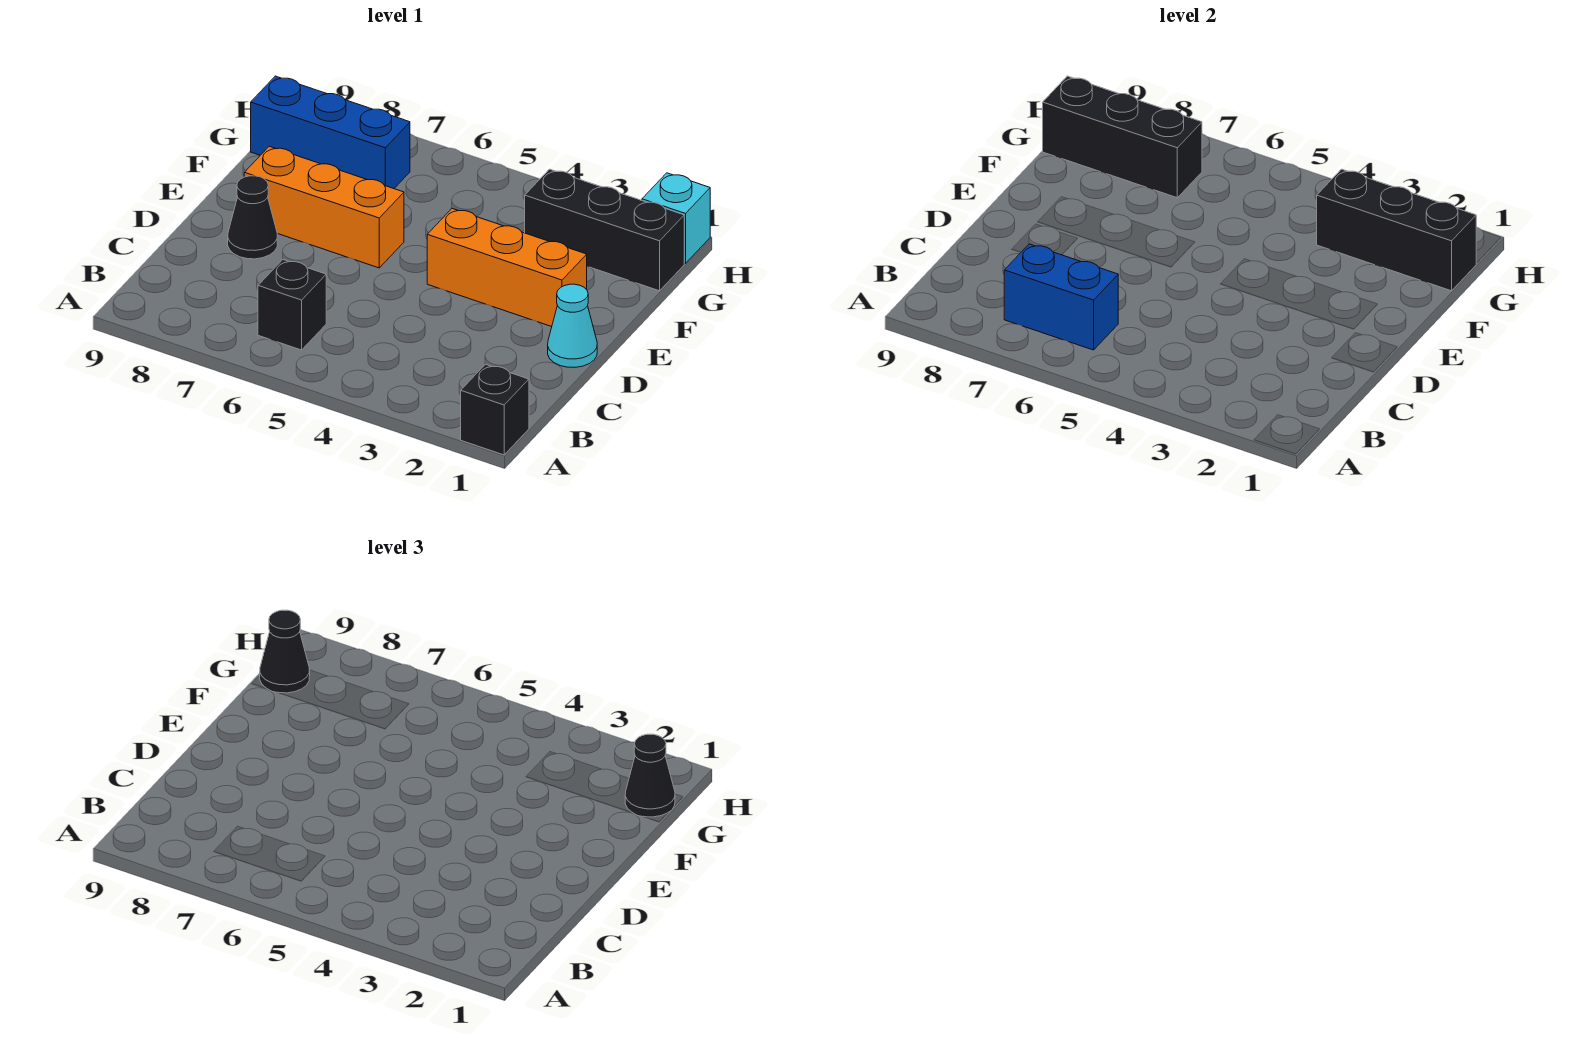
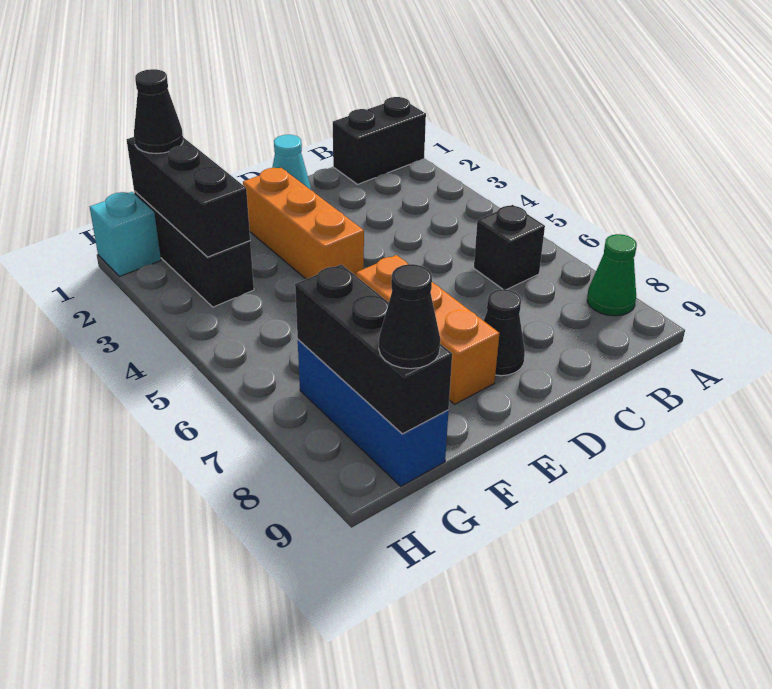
black brick A1 level 1 -> black brick A1:B1 level 1
none -> green cone A8 level 1
blue brick B6:B7 level 2 -> none

